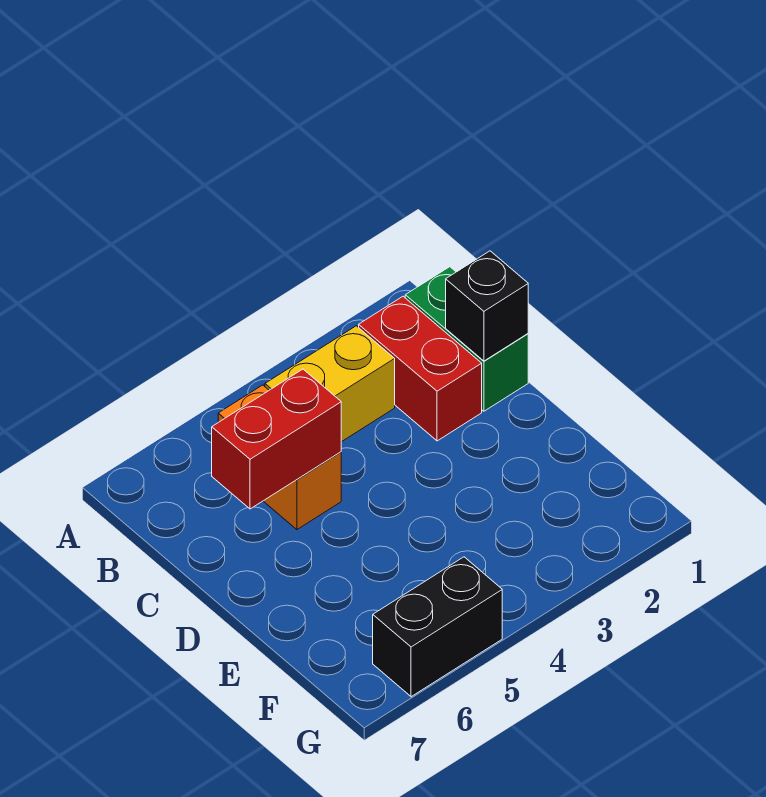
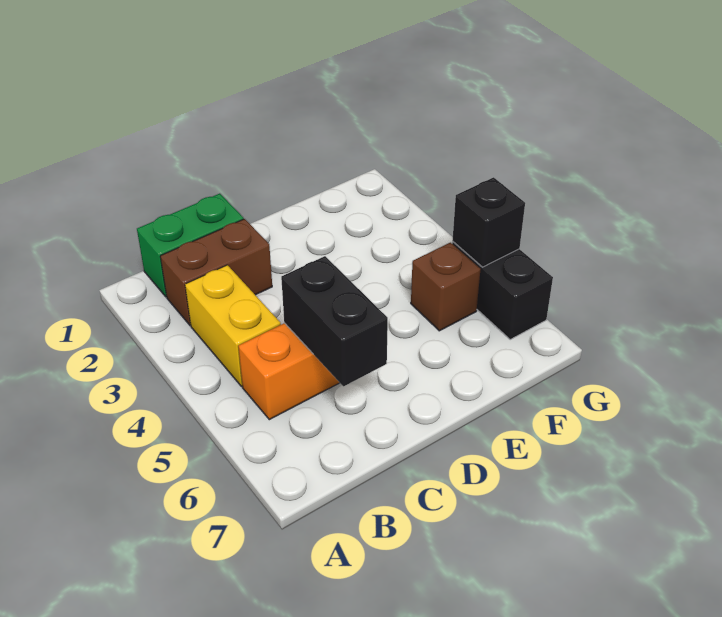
red brick B2:C2 level 1 -> brown brick B2:C2 level 1
black brick C1 level 2 -> black brick G5 level 2
red brick C5:C6 level 2 -> black brick C5:C6 level 2
none -> brown brick F5 level 1

